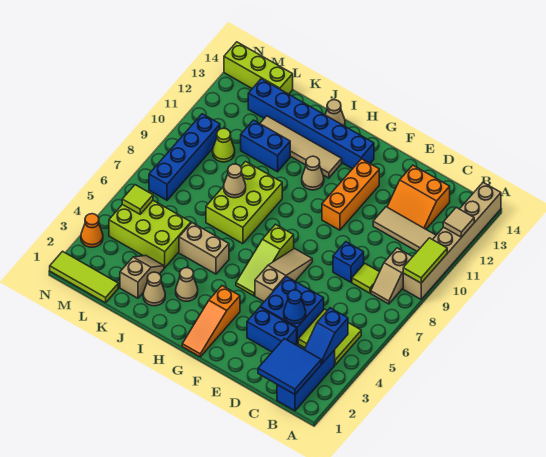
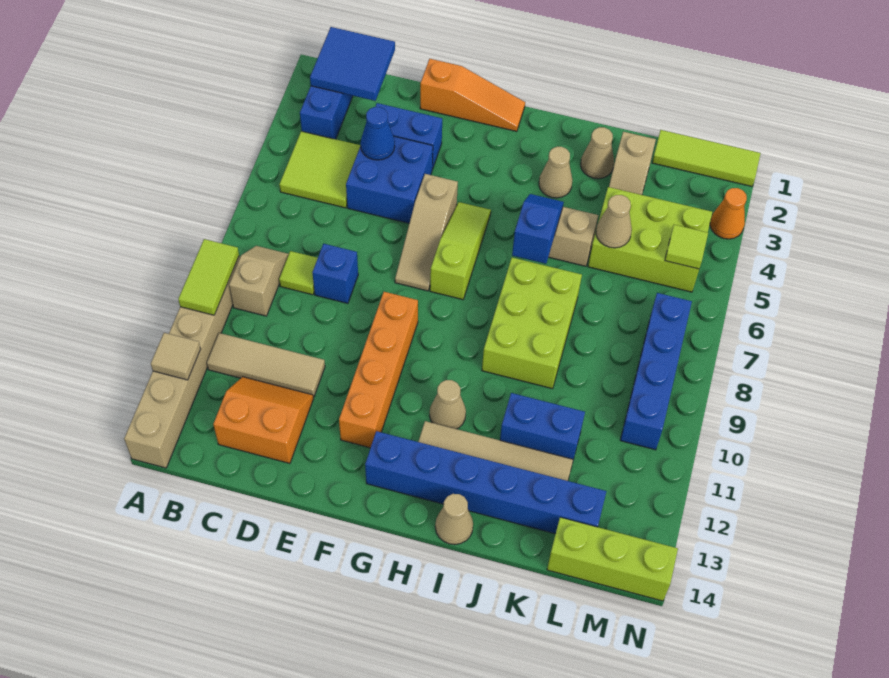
blue slope B3:B4 level 2 top 4 -> blue slope I5:I6 level 2 top 6
orange brick F10:F12 level 1 -> orange brick F9:F12 level 1
orange slope G1:G3 level 1 top 3 -> orange slope E1:G1 level 1 top E
tan cone J8 level 2 -> tan cone K5 level 2
lime cone L10 level 1 -> none

